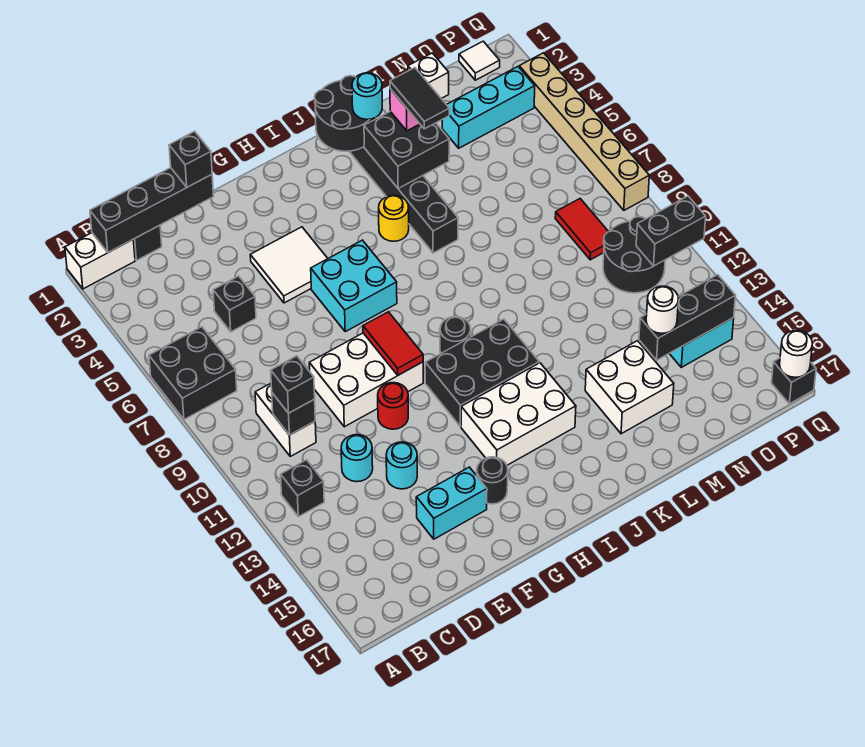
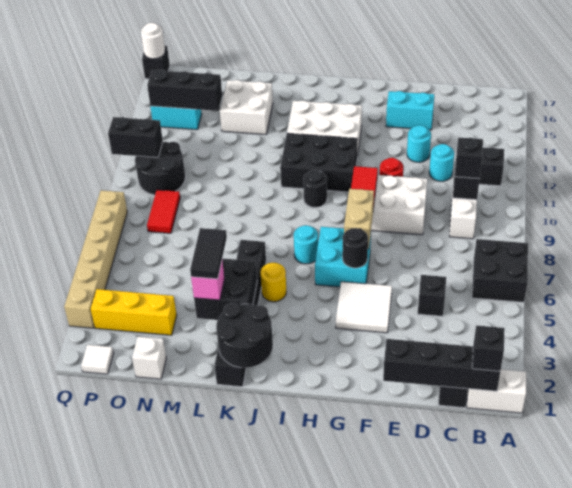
black brick E1 level 3 -> black brick B1 level 3
none -> tan brick G7:G8 level 2
black round brick G15 level 1 -> black round brick G6 level 2
cyan round brick K2 level 3 -> cyan round brick I7 level 1
cyan brick N3:P3 level 1 -> yellow brick N3:P3 level 1
white round brick N14 level 3 -> none

